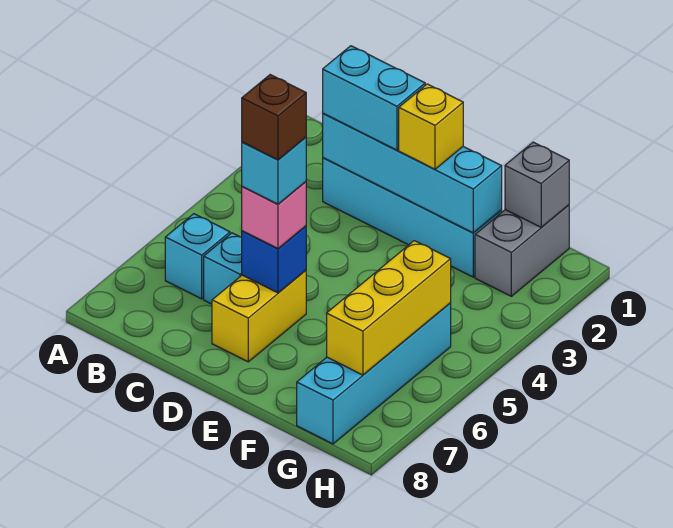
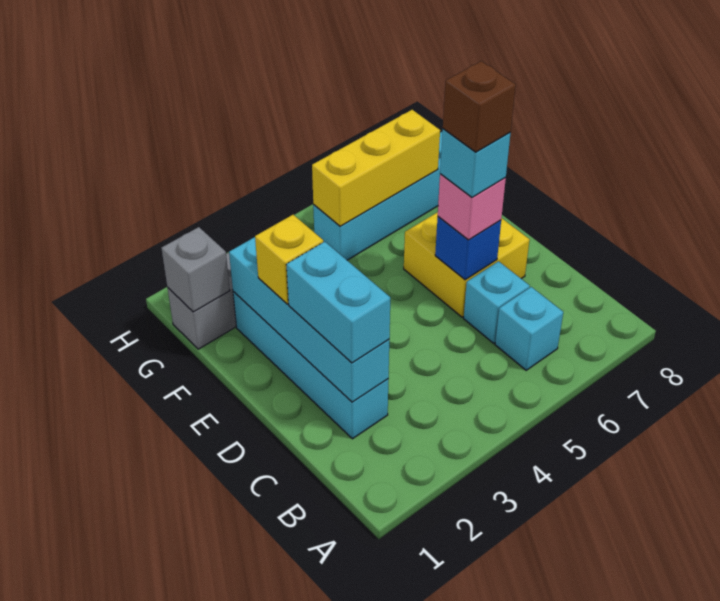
yellow brick D6:D7 level 1 -> yellow brick D6:E7 level 1

